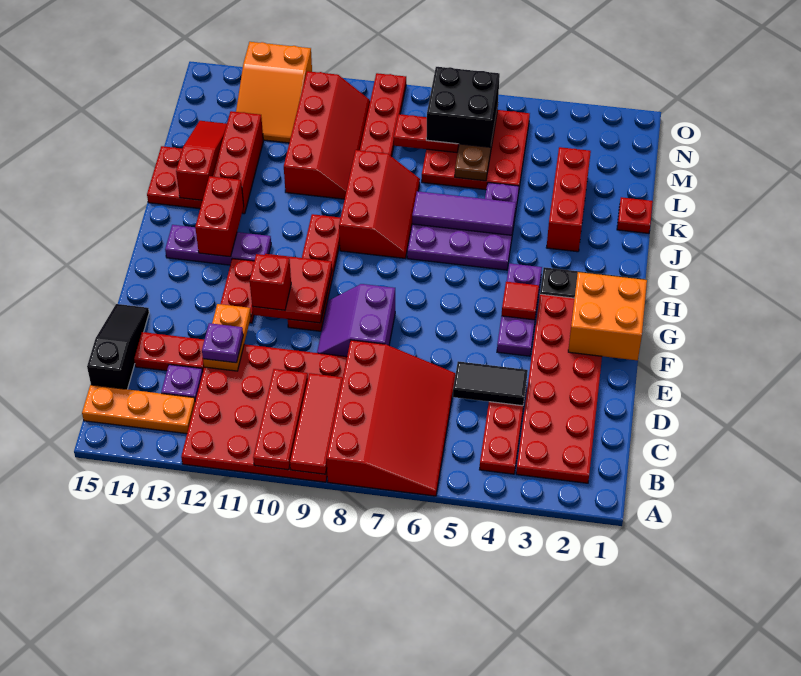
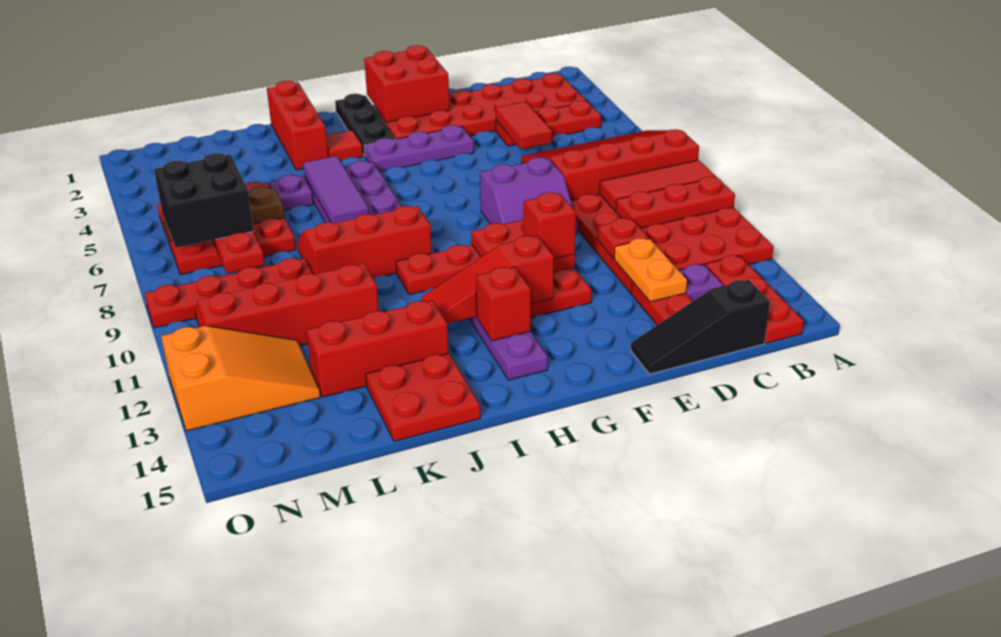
orange plate B13:B15 level 1 -> red plate B13:B15 level 1
black tile D4:D5 level 2 -> red tile D4:D5 level 2
orange plate D12:E12 level 2 -> orange plate D12:D13 level 2
purple plate D12 level 3 -> none
orange brick F1:G2 level 2 -> red brick F1:G2 level 2
red tile G4 level 2 -> red tile I3 level 1
red brick H13:I13 level 2 -> red brick H13 level 2
red brick J3:L3 level 1 -> red brick J1:J3 level 1
red slope J14:L14 level 2 top J -> red slope G12:I12 level 2 top G
red plate K1 level 1 -> red plate D11 level 2

